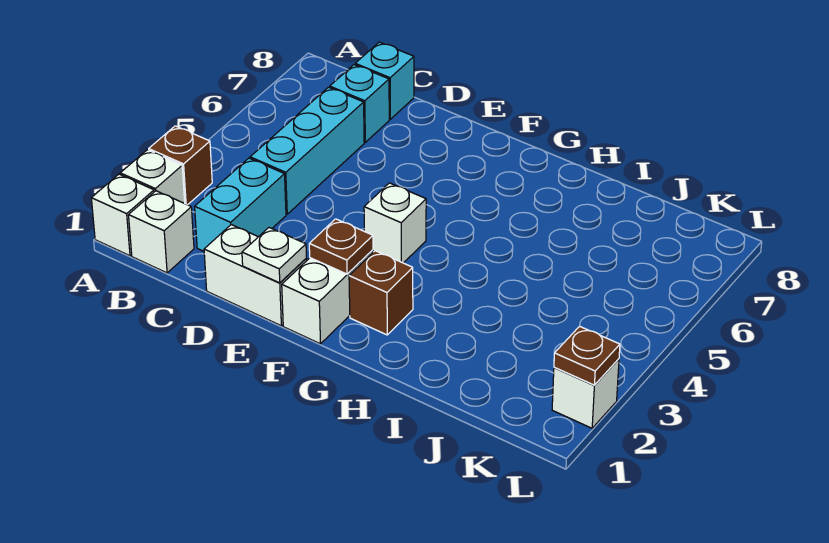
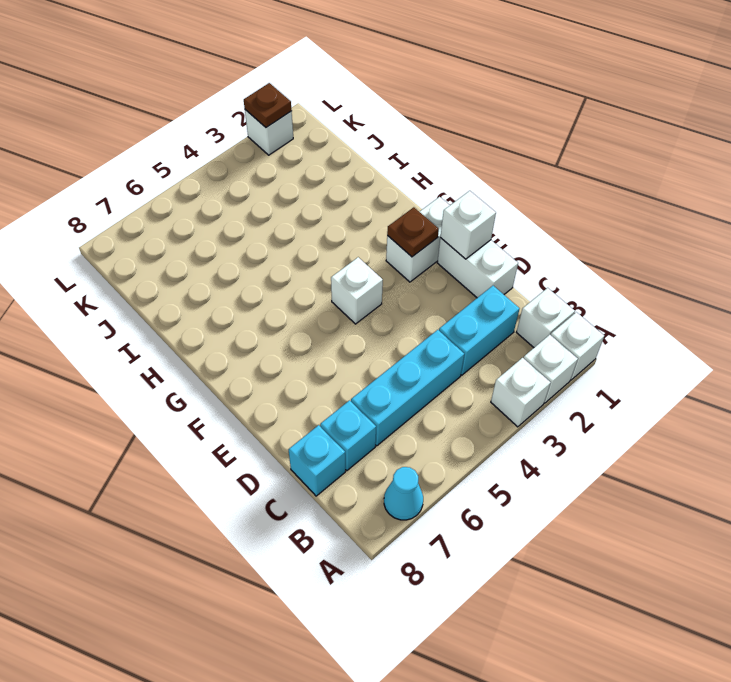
brown brick A3 level 1 -> white brick A3 level 1
none -> cyan cone A7 level 1
white plate E1 level 2 -> white brick E1 level 2
brown brick G2 level 1 -> none

